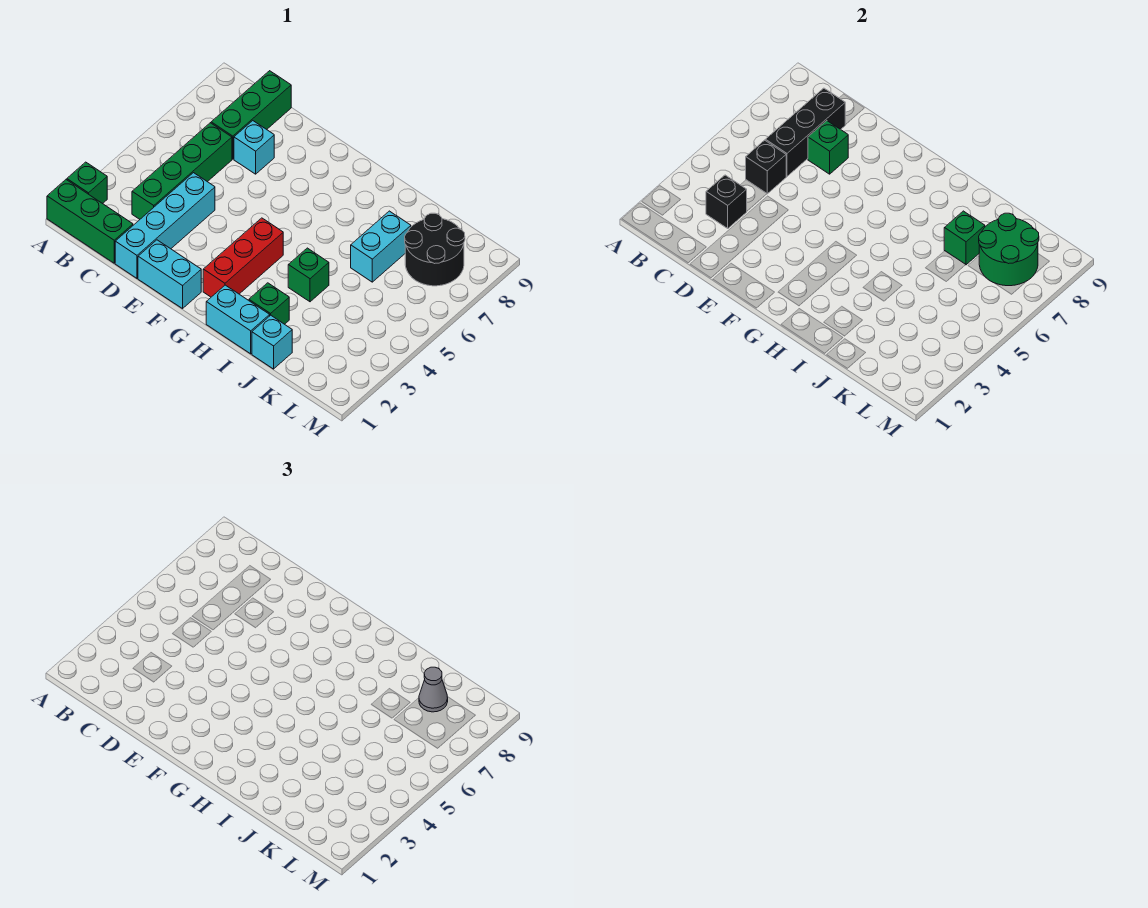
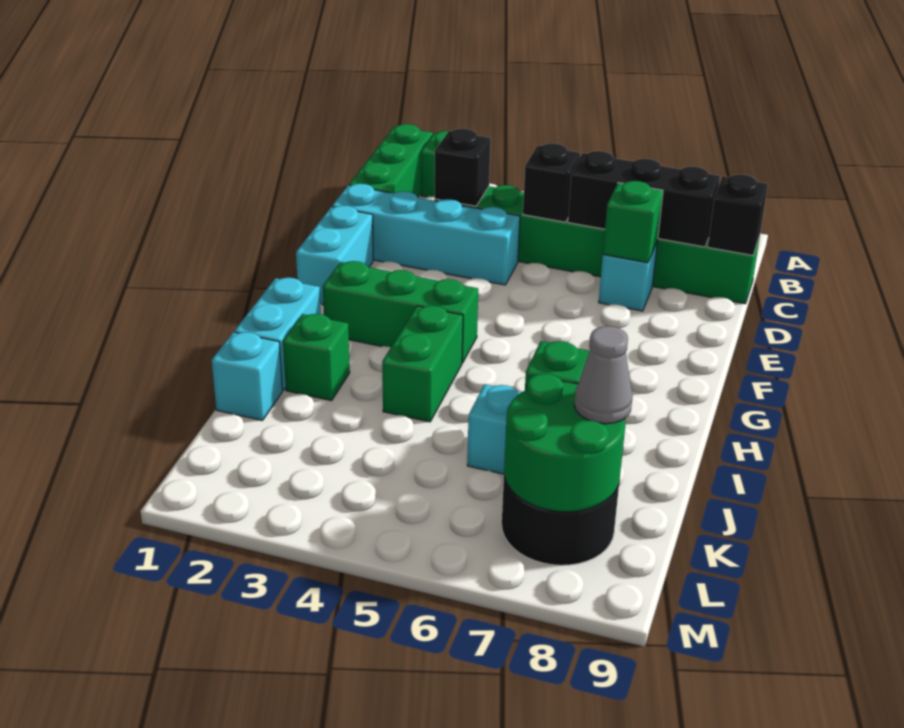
none -> black brick C9 level 2
red brick G2:G4 level 1 -> green brick G2:G4 level 1
green brick I4 level 1 -> green brick H4:I4 level 1

